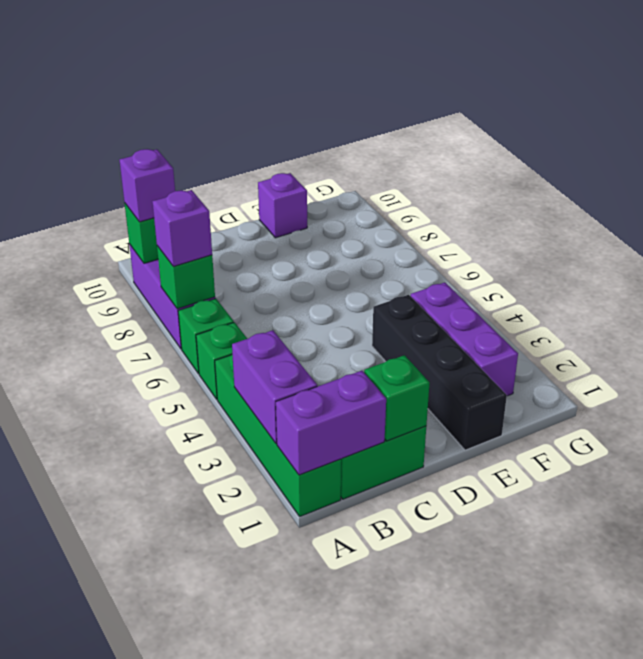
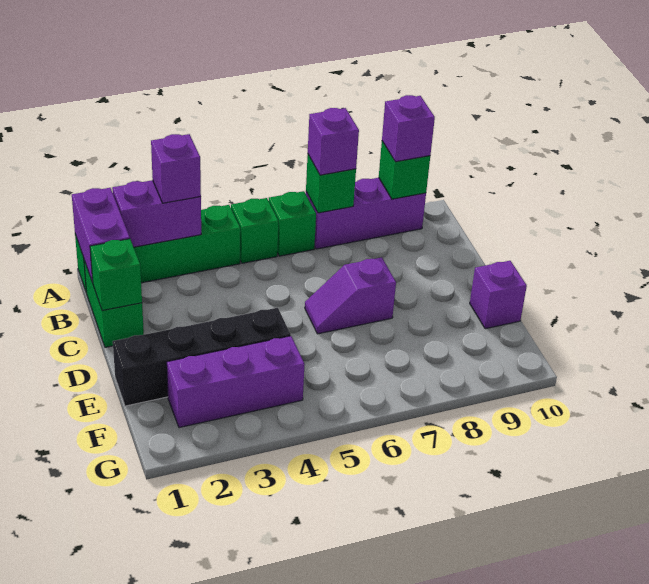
none -> purple brick A3 level 3
none -> purple slope D6:D7 level 1 top 7

